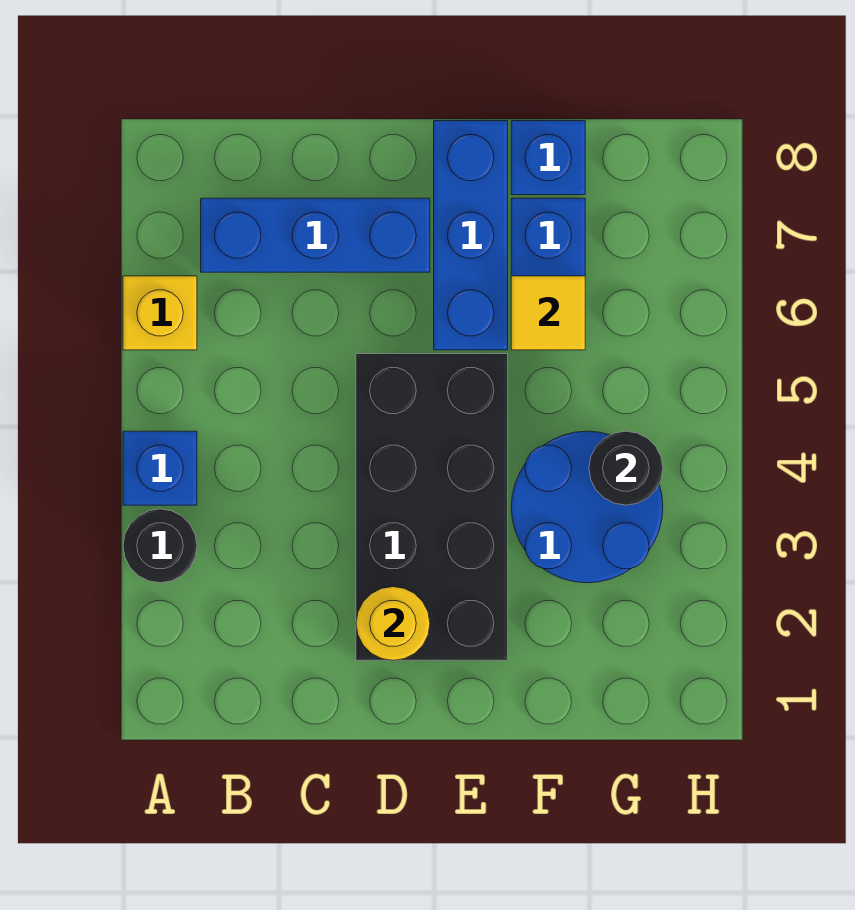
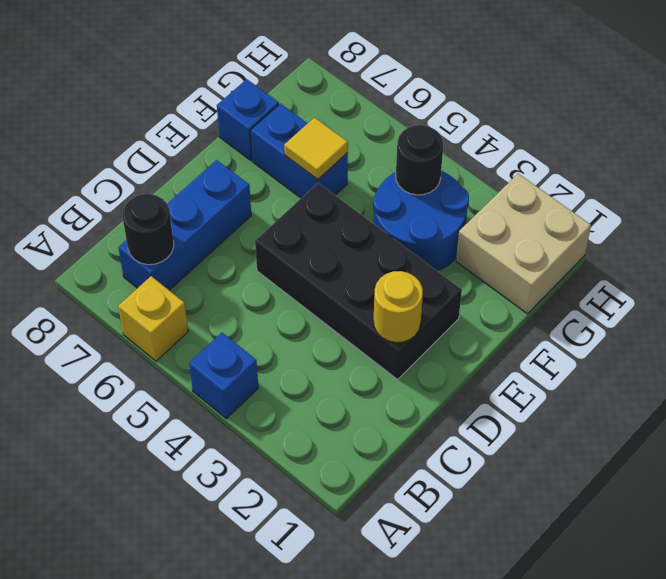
black round brick A3 level 1 -> black round brick B7 level 2
blue brick E6:E8 level 1 -> none
none -> tan brick G1:H2 level 1

